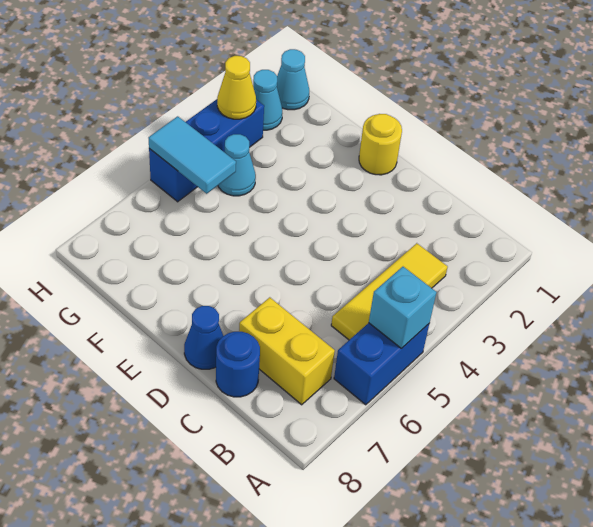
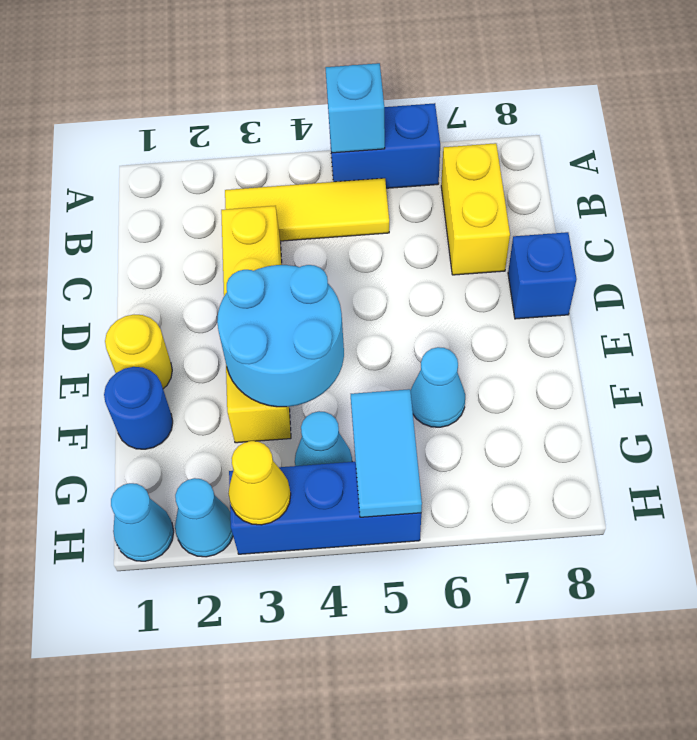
none -> yellow brick C3:F3 level 1
blue round brick C8 level 1 -> blue round brick F1 level 1
blue cone D8 level 1 -> blue brick D8 level 1
none -> cyan round brick E3:F4 level 2
none -> cyan cone F6 level 1

